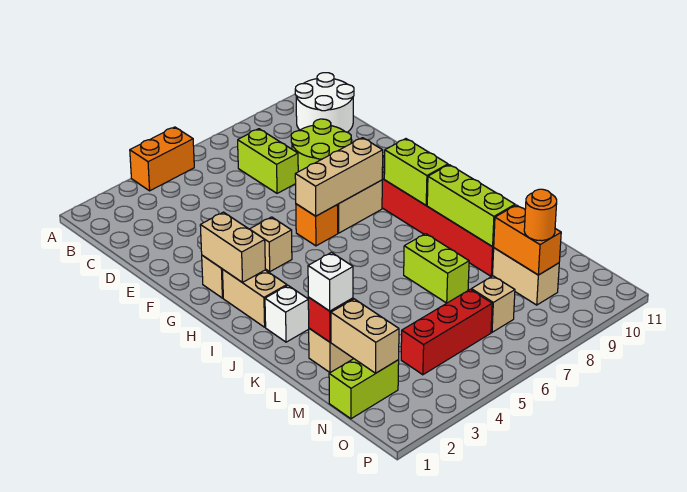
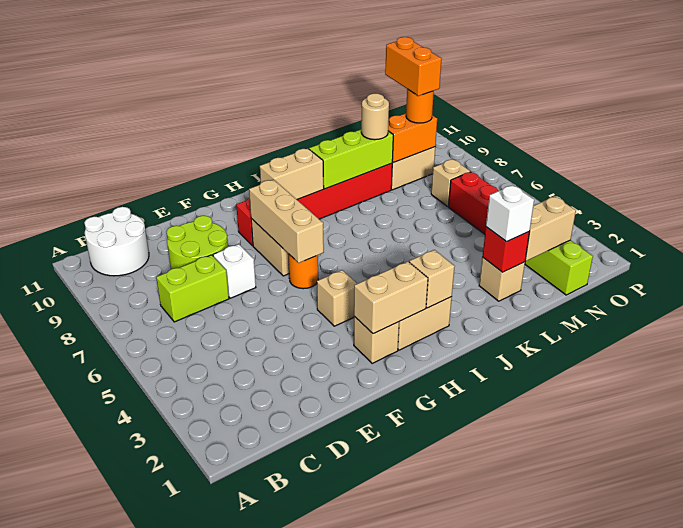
orange brick A4:A5 level 1 -> orange brick N9:N10 level 4
orange brick G6 level 1 -> orange round brick G6 level 1
lime brick H9:I9 level 2 -> tan brick H9:I9 level 2
none -> tan brick I2 level 2
white brick J2 level 1 -> white brick E7 level 1
lime brick K7:L7 level 1 -> none
none -> tan round brick L9 level 3

